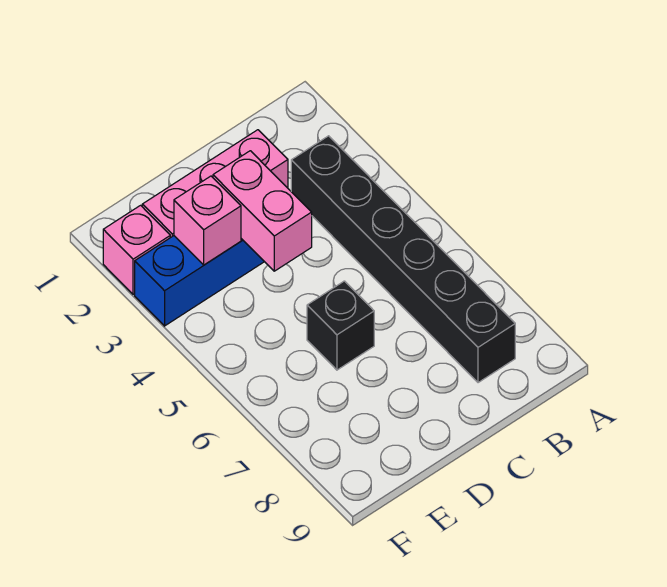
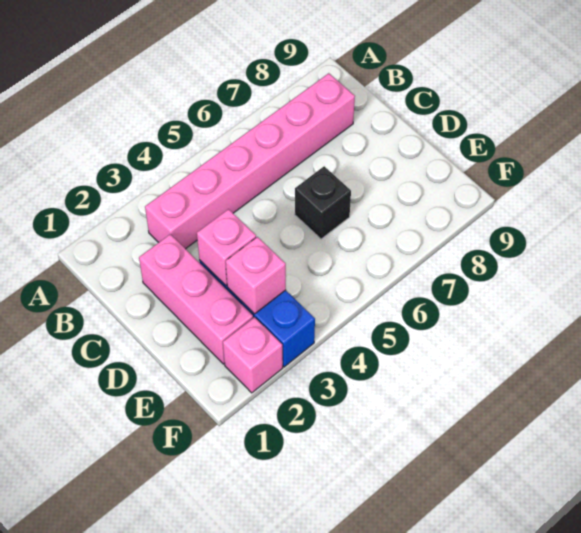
black brick B3:B8 level 1 -> pink brick B3:B8 level 1
pink brick D3:D4 level 2 -> pink brick D3 level 2

